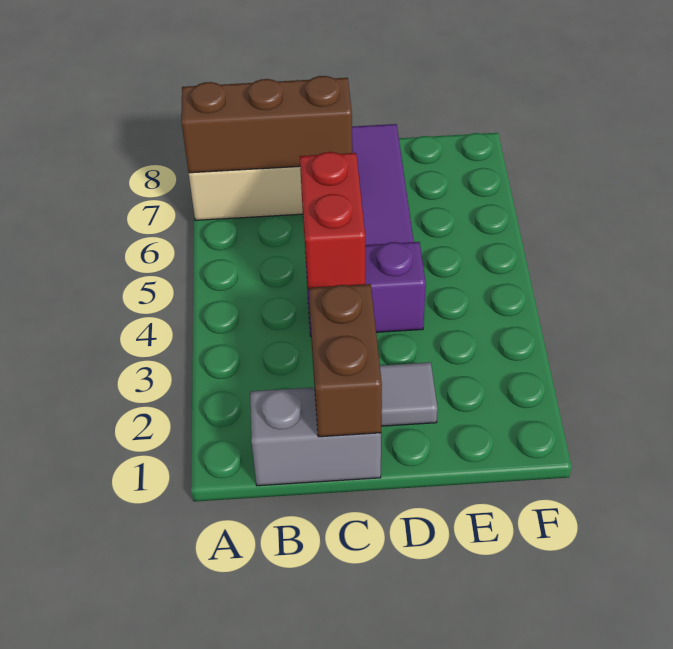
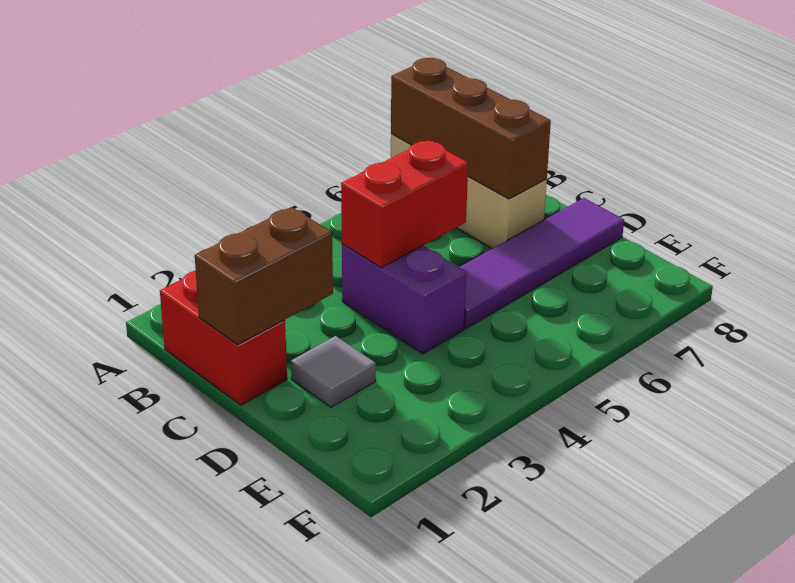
grey brick B1:C1 level 1 -> red brick B1:C1 level 1

